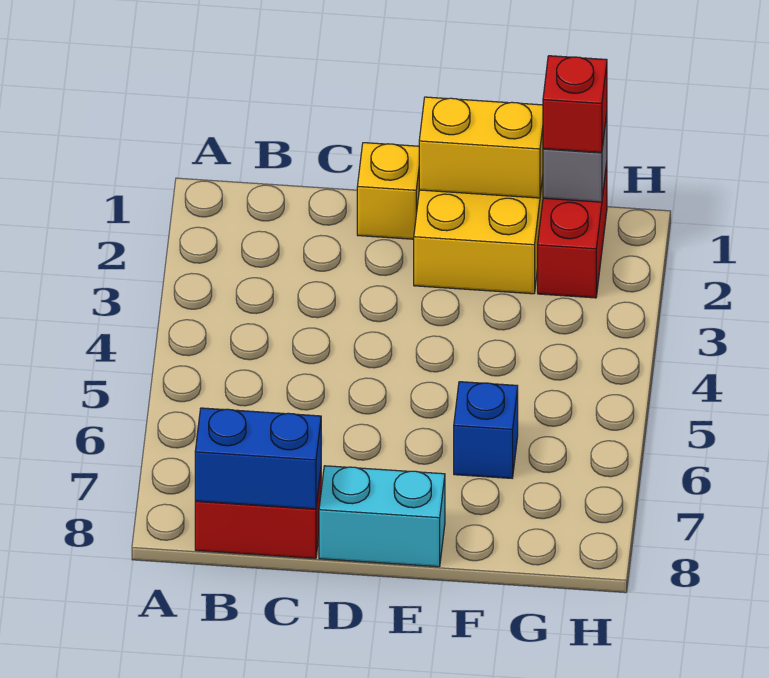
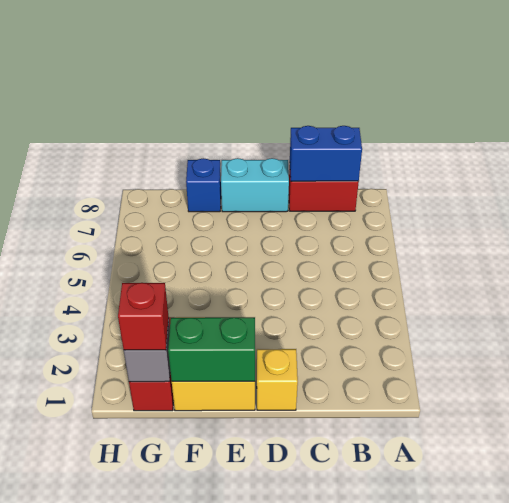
yellow brick E1:F1 level 2 -> green brick E1:F1 level 2
blue brick F6 level 1 -> blue brick F8 level 1

